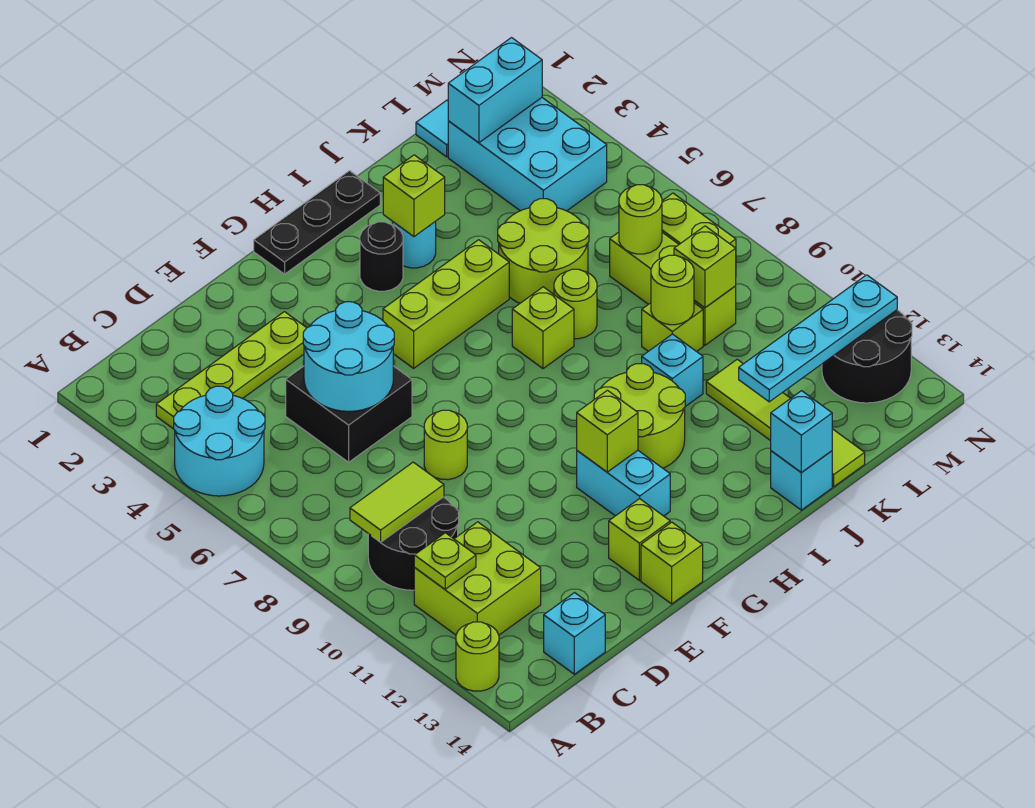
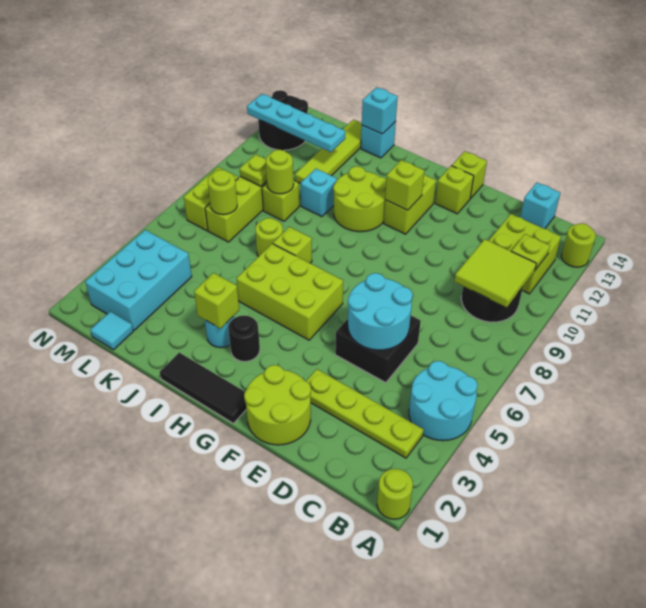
lime tile B9:C9 level 2 -> lime tile B9:C10 level 2
lime round brick E8 level 1 -> lime round brick A1 level 1
black plate G1:I1 level 1 -> black tile G1:I1 level 1
lime brick G5:I5 level 1 -> lime brick G5:I6 level 1
cyan brick G11:G12 level 1 -> lime brick G11:G12 level 1
lime round brick J5:K6 level 1 -> lime round brick E1:F2 level 1
cyan brick L2:M2 level 2 -> none
lime brick L9 level 2 -> lime plate L9 level 2

